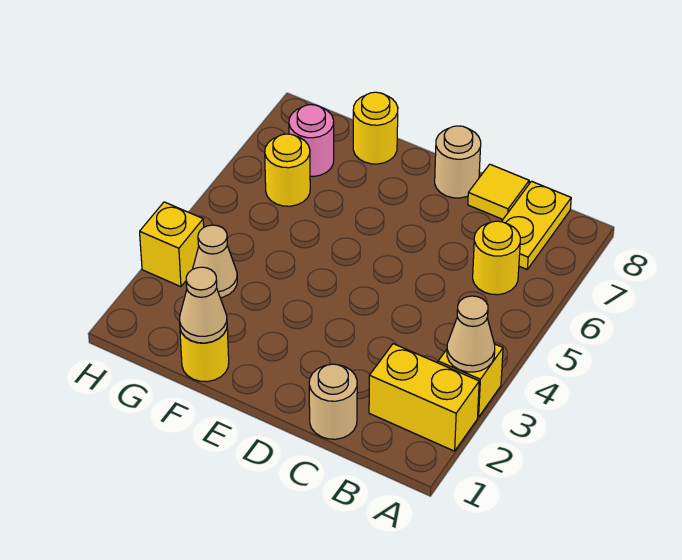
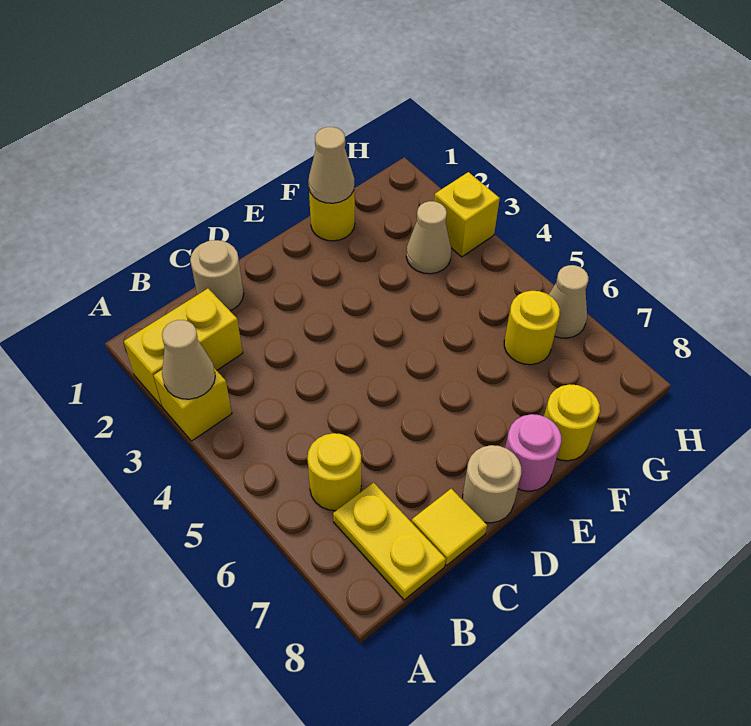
pink round brick G7 level 1 -> pink round brick E8 level 1
none -> tan cone H6 level 1

